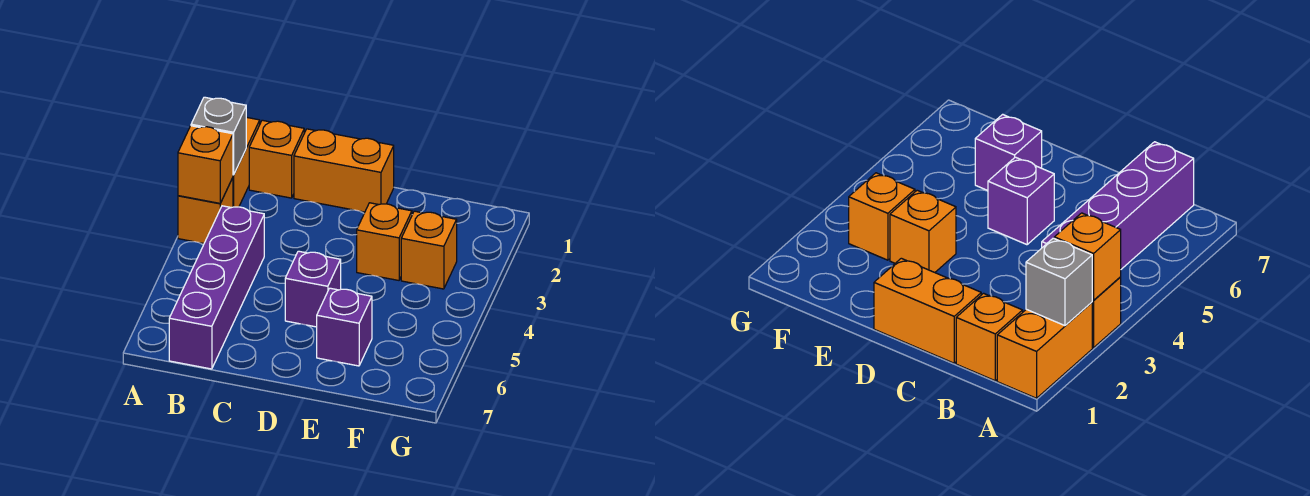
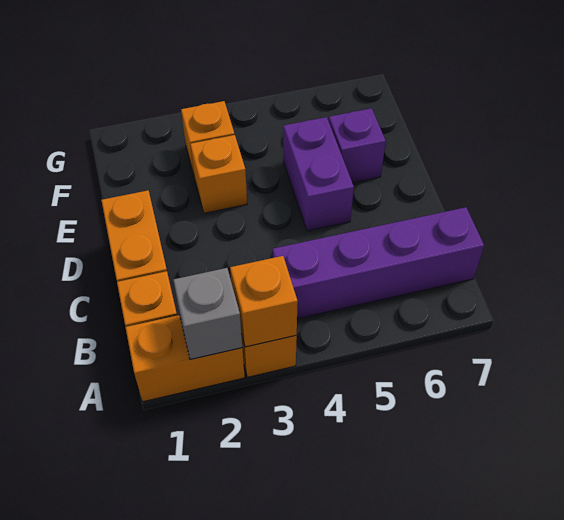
purple brick D5 level 1 -> purple brick D5:E5 level 1

